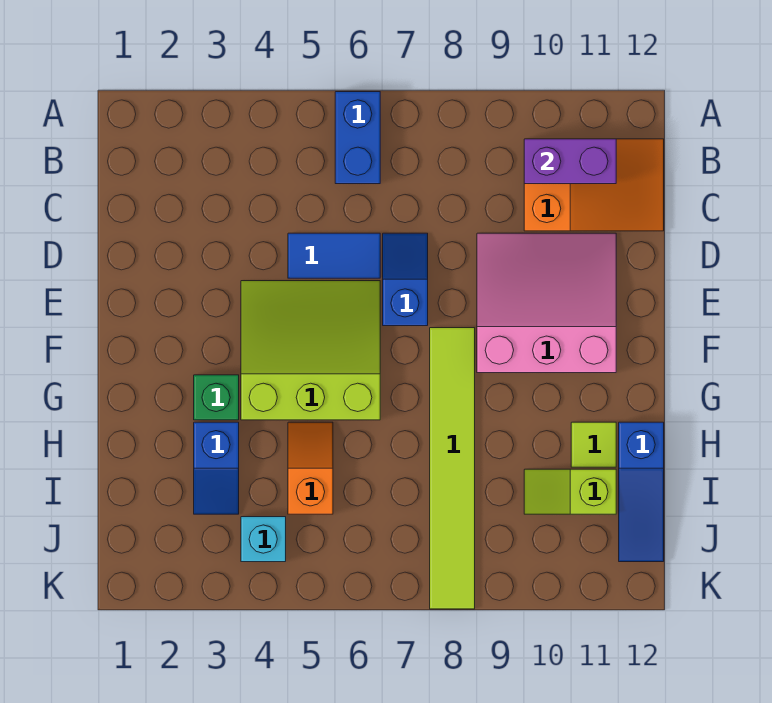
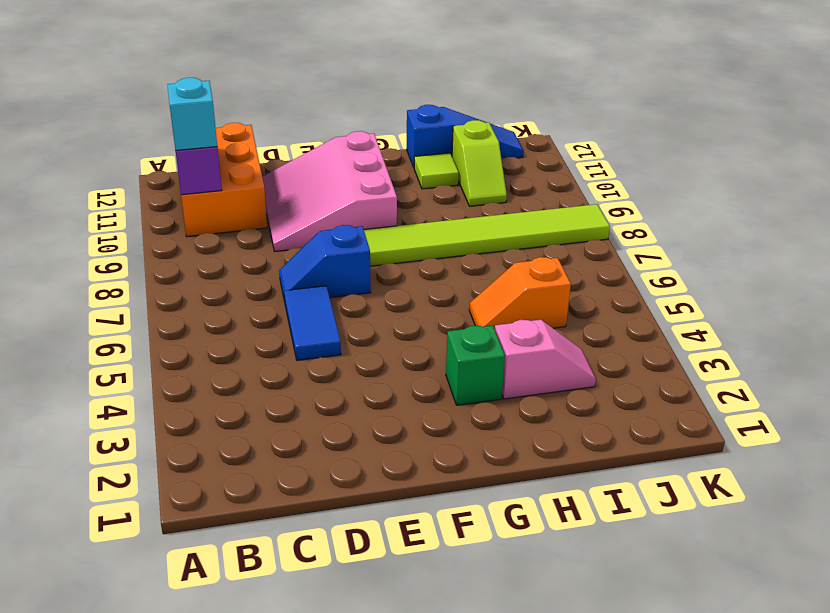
blue brick A6:B6 level 1 -> none
orange slope B10:C12 level 1 top 10 -> orange brick B10:C12 level 1
lime slope E4:G6 level 1 top G -> none
blue slope H3:I3 level 1 top H -> pink slope H3:I3 level 1 top H
cyan brick J4 level 1 -> cyan brick B10 level 3

